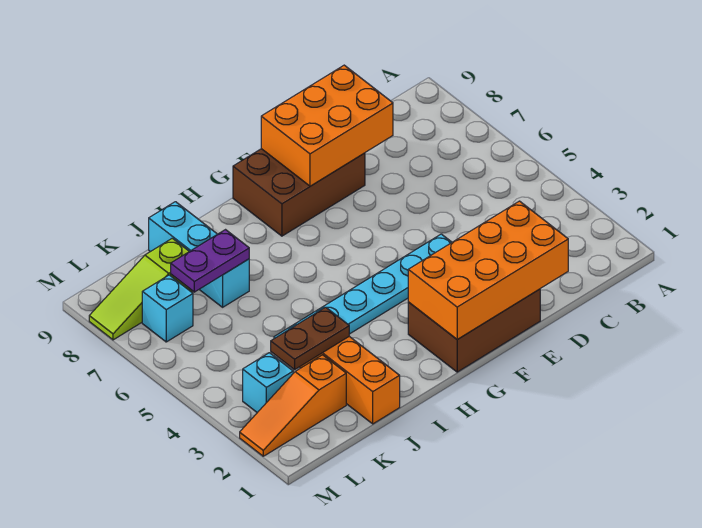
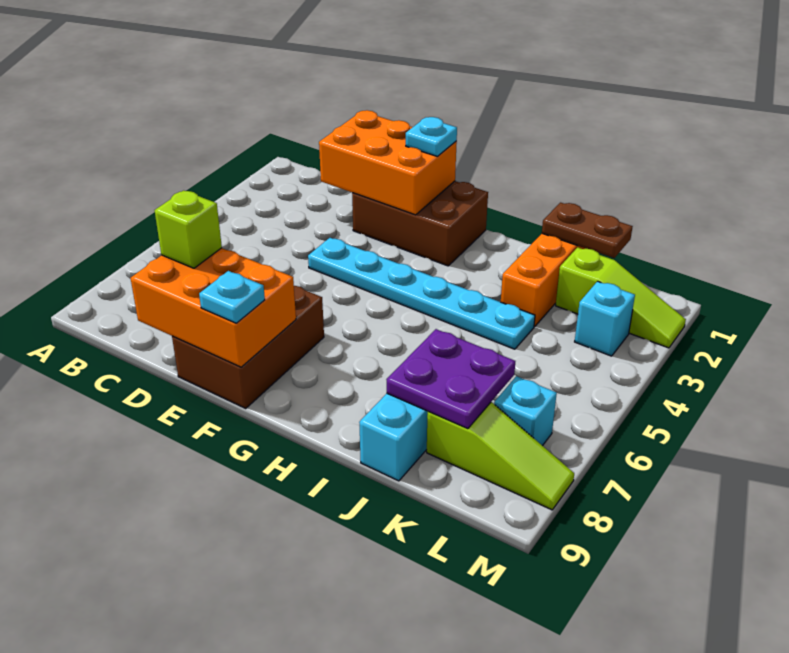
orange brick D1:G2 level 2 -> orange brick D1:F2 level 2
none -> lime brick D8 level 3
brown brick E8:G9 level 1 -> brown brick E7:F9 level 1
none -> cyan plate F1 level 3
none -> cyan plate F9 level 3
brown plate J3:K3 level 2 -> brown plate J1:K1 level 2
purple plate J7:K7 level 2 -> purple plate J7:K8 level 2
orange slope K2:M2 level 1 top K -> lime slope K2:M2 level 1 top K

